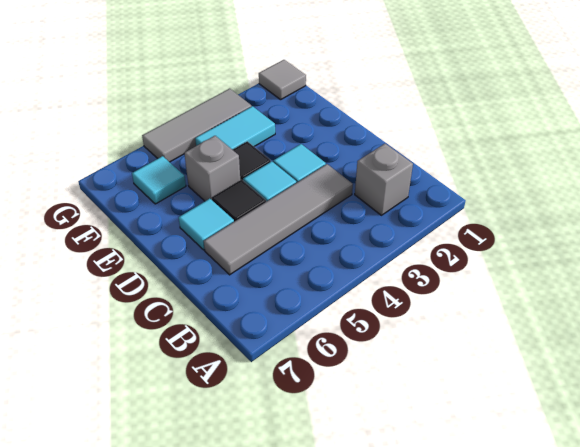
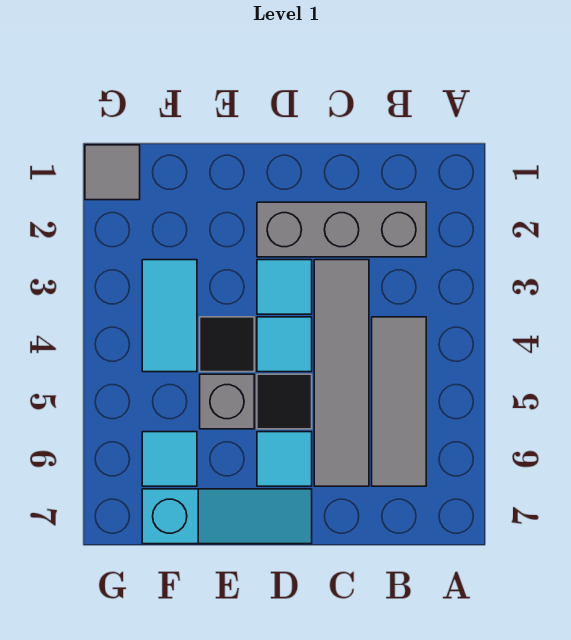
grey brick B2 level 1 -> grey brick B2:D2 level 1
none -> cyan slope D7:F7 level 1 top F
grey tile G3:G5 level 1 -> grey tile B4:B6 level 1

